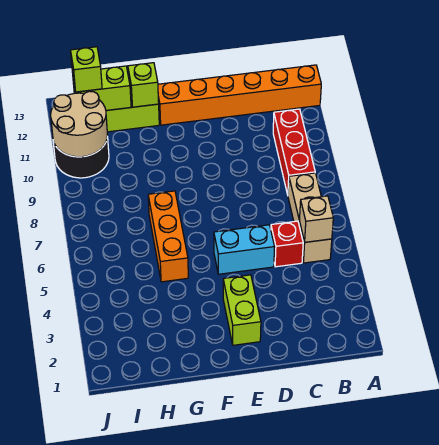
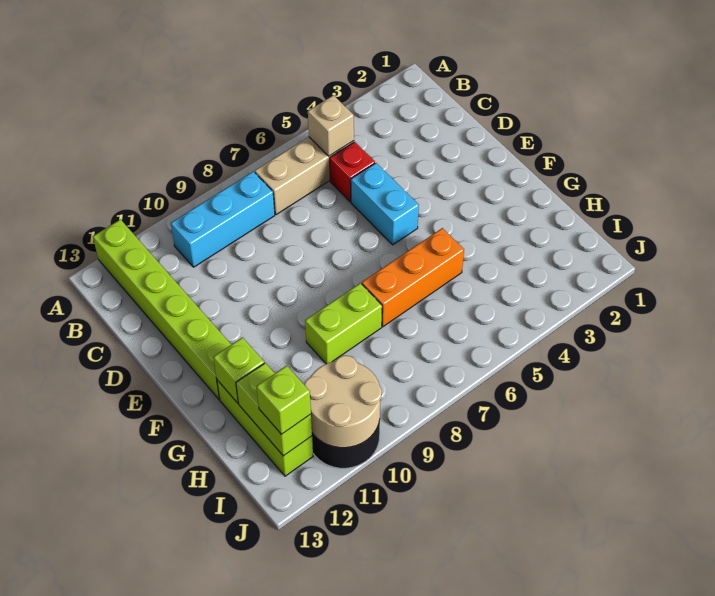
orange brick A12:F12 level 1 -> lime brick A12:F12 level 1
red brick B8:B10 level 1 -> cyan brick B8:B10 level 1
lime brick E2:E3 level 1 -> lime brick G8:G9 level 1

